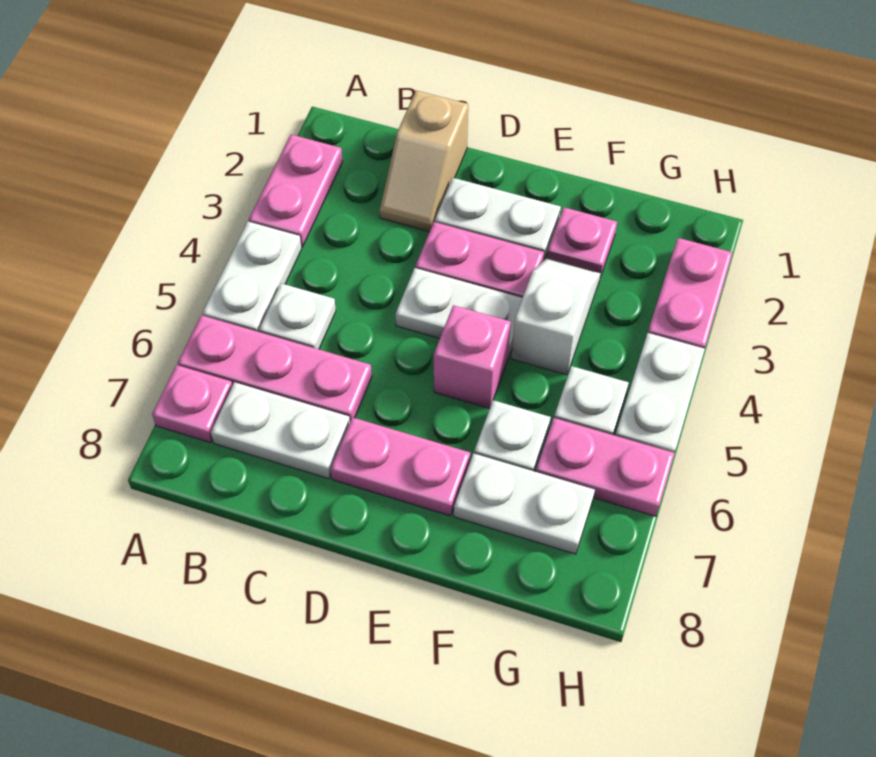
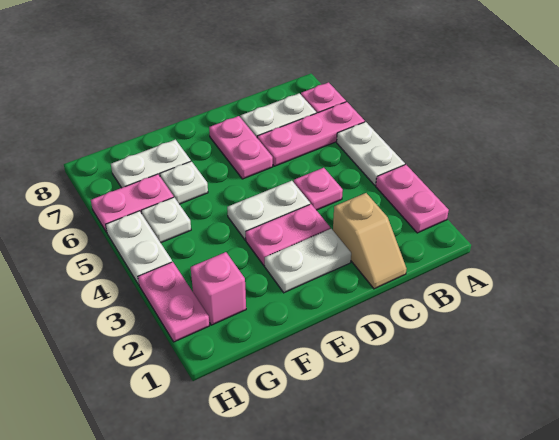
white plate B5 level 1 -> none
tan slope C1:C2 level 1 top 1 -> tan slope C1:C2 level 1 top 2
pink plate D7:E7 level 1 -> pink plate D6:D7 level 1
pink brick E5 level 1 -> pink brick G2 level 1
pink plate F2 level 1 -> pink plate C4 level 1
white slope F3:F4 level 1 top 4 -> none

